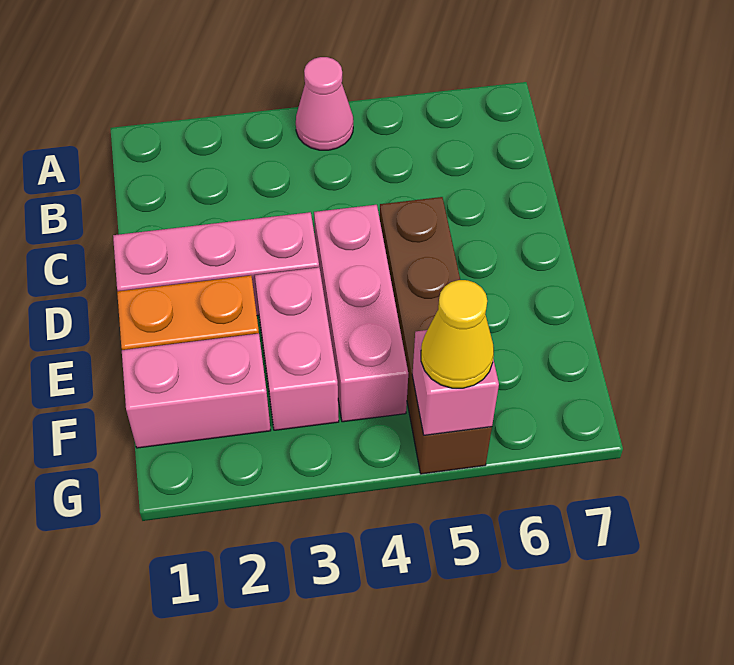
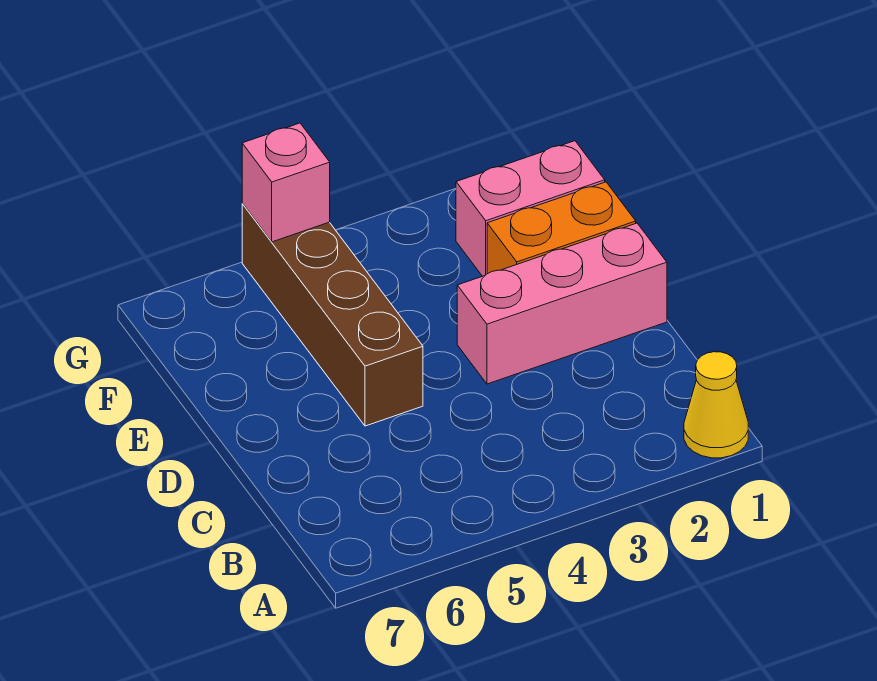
pink cone A4 level 1 -> none
pink brick D4:F4 level 1 -> none
pink brick E3:F3 level 1 -> none
yellow cone G5 level 3 -> yellow cone A1 level 1

